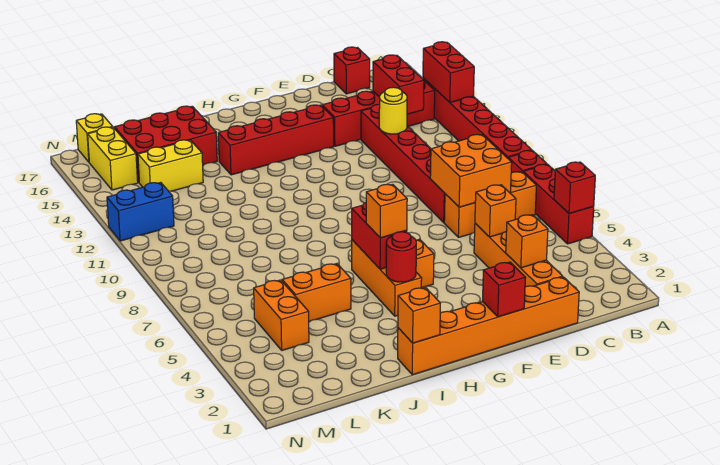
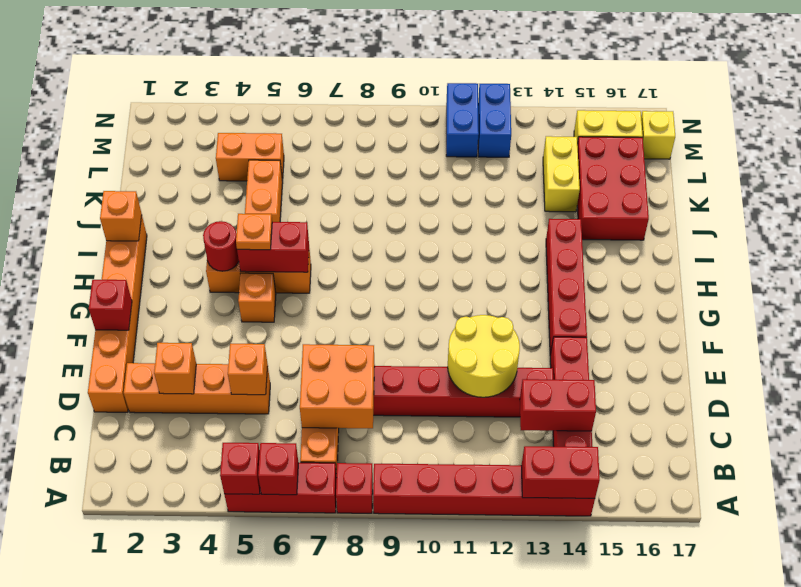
red brick C17 level 1 -> red brick A6 level 2
yellow round brick D12 level 2 -> yellow round brick D11:E12 level 2
orange brick H5 level 3 -> orange plate H5 level 3
none -> blue brick M11:N11 level 1

